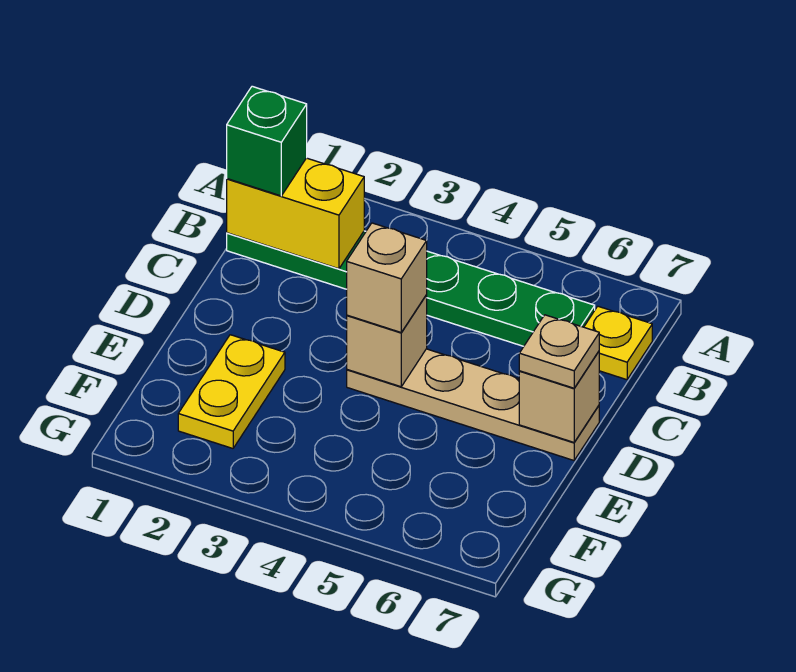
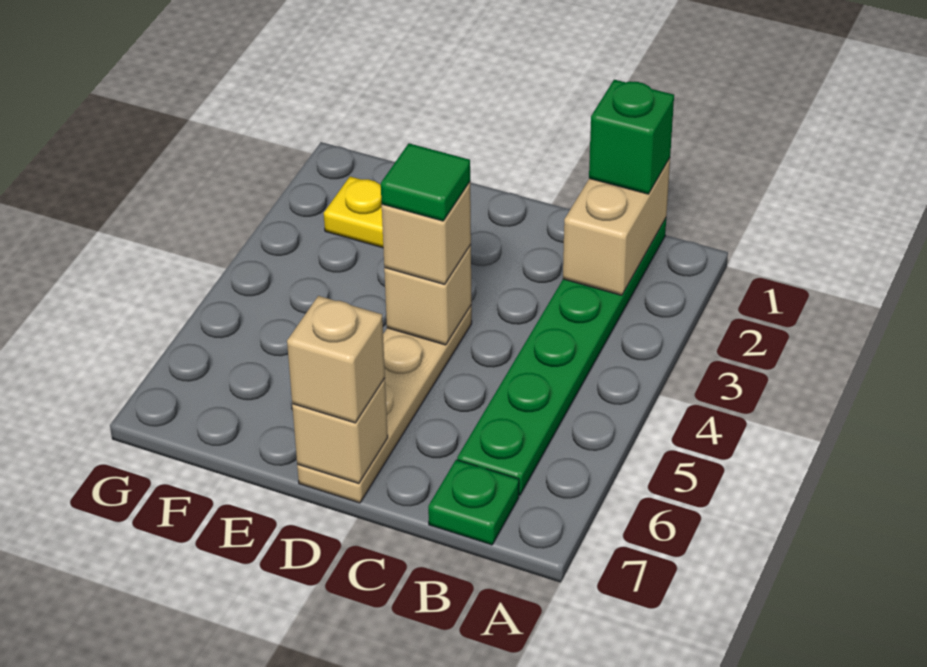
yellow brick B1:B2 level 2 -> tan brick B1:B2 level 2
yellow plate B7 level 1 -> green plate B7 level 1
none -> green tile D4 level 4
tan plate D7 level 3 -> tan brick D7 level 3

